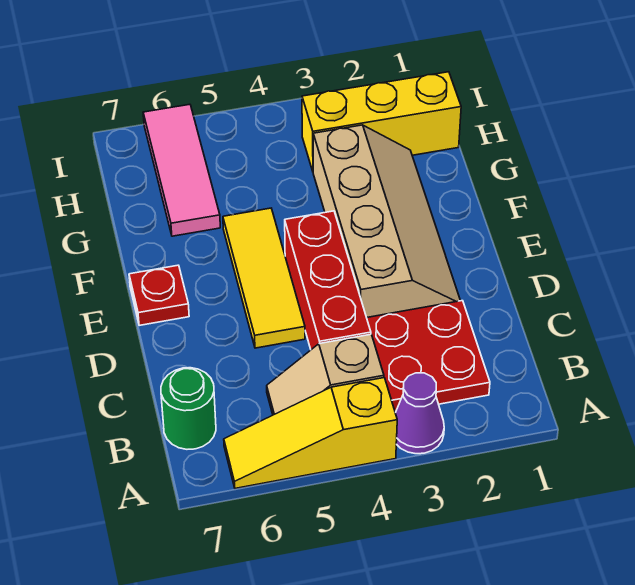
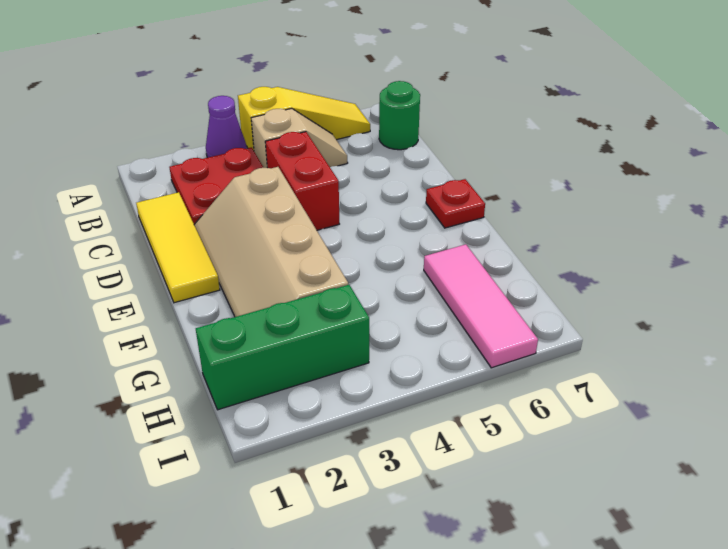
red brick C4:E4 level 1 -> red brick C4:D4 level 1
yellow tile D5:F5 level 1 -> yellow tile C1:E1 level 1
yellow brick H1:H3 level 1 -> green brick H1:H3 level 1

